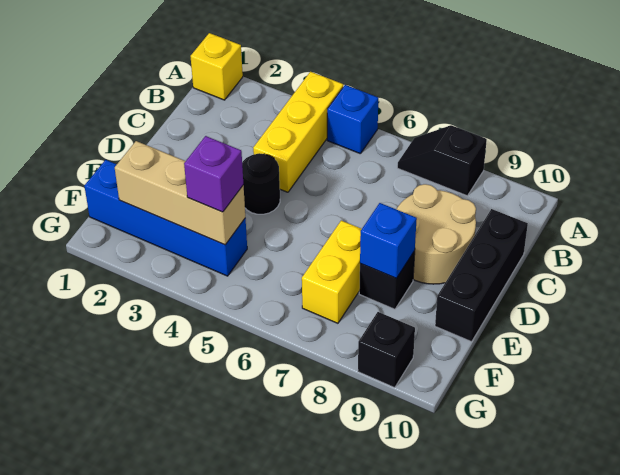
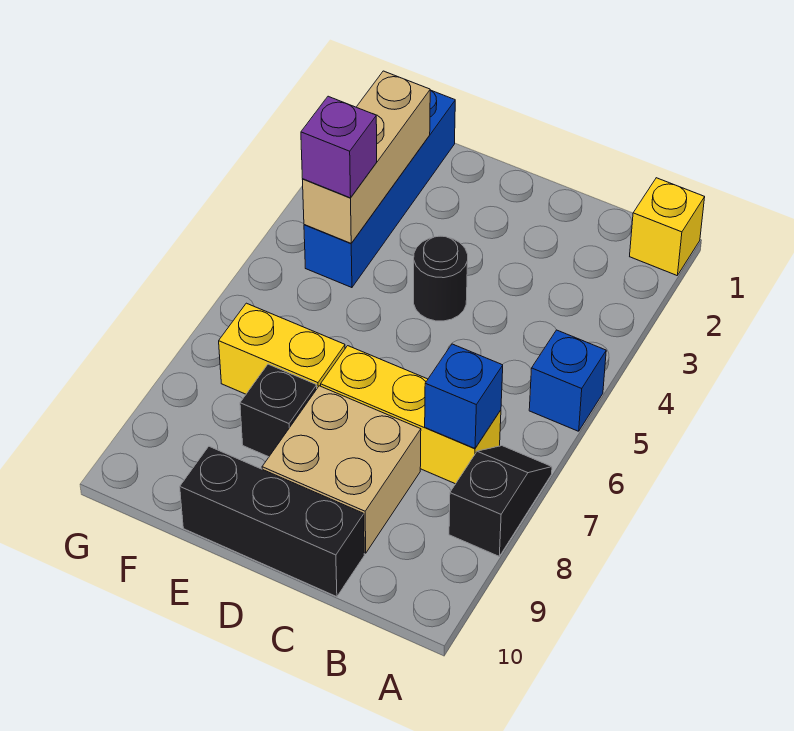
yellow brick A4:C4 level 1 -> yellow brick B7:D7 level 1
tan round brick C8:D9 level 1 -> tan brick C8:D9 level 1
blue brick E8 level 2 -> blue brick B7 level 2
black brick G9 level 1 -> none

